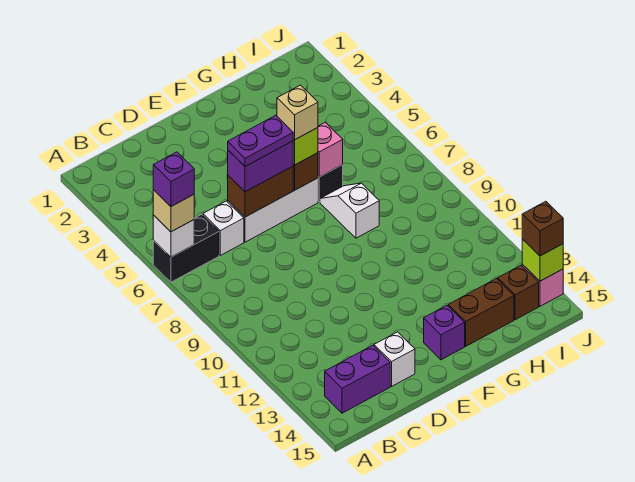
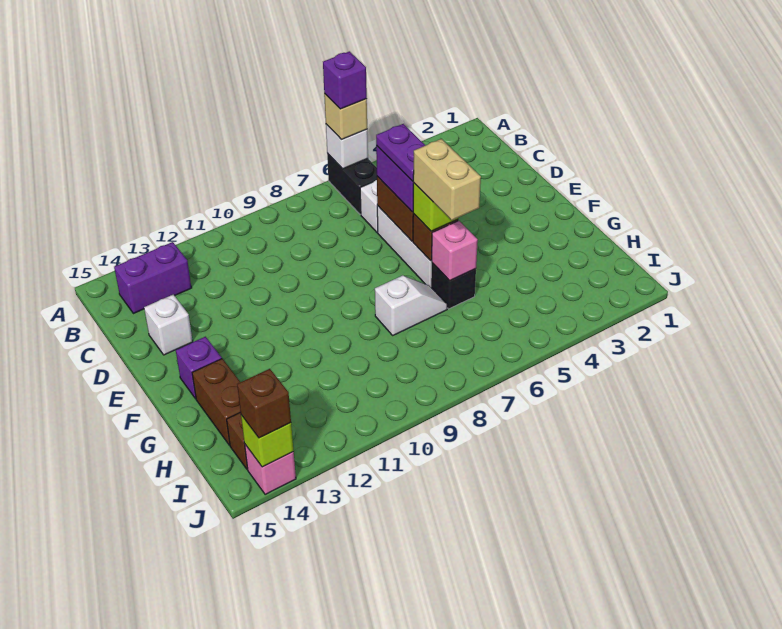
purple brick B14:C14 level 1 -> purple brick B13:B14 level 1
tan brick F6 level 4 -> tan brick F6:G6 level 4

